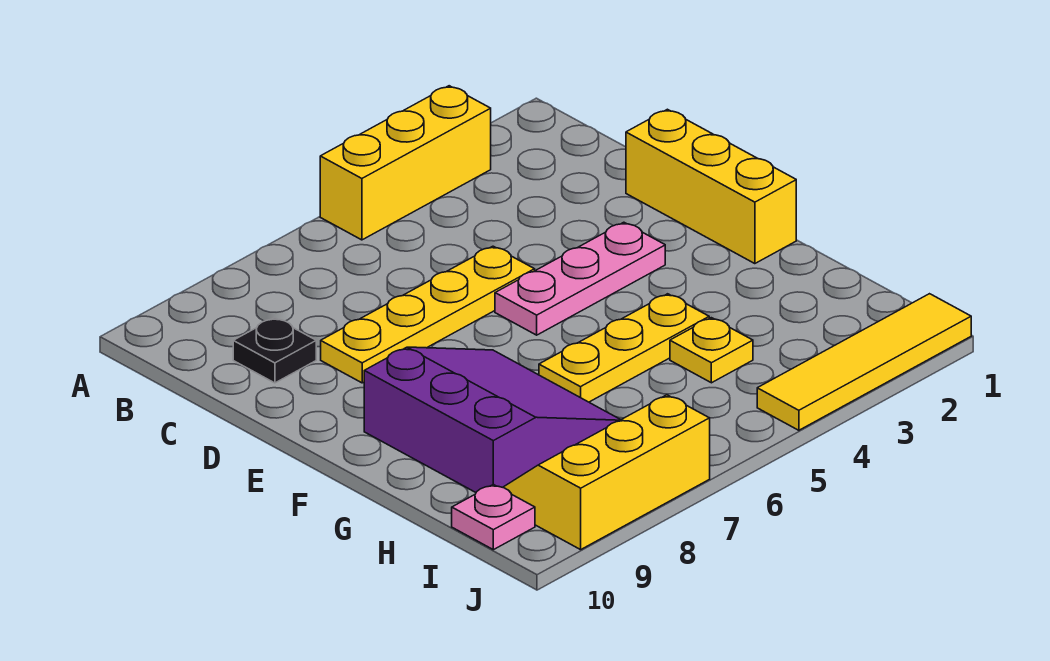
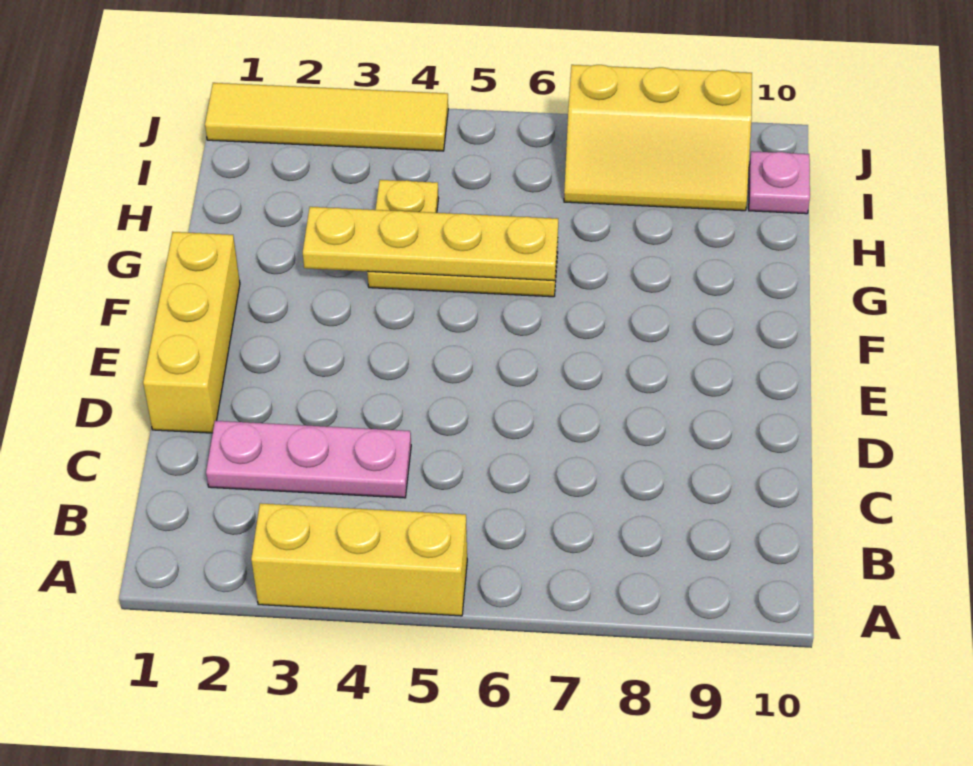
black plate C9 level 1 -> none
yellow plate D5:D8 level 1 -> yellow plate G3:G6 level 2
pink plate E3:E5 level 1 -> pink plate C2:C4 level 1
purple slope F7:H9 level 1 top 9 -> none

